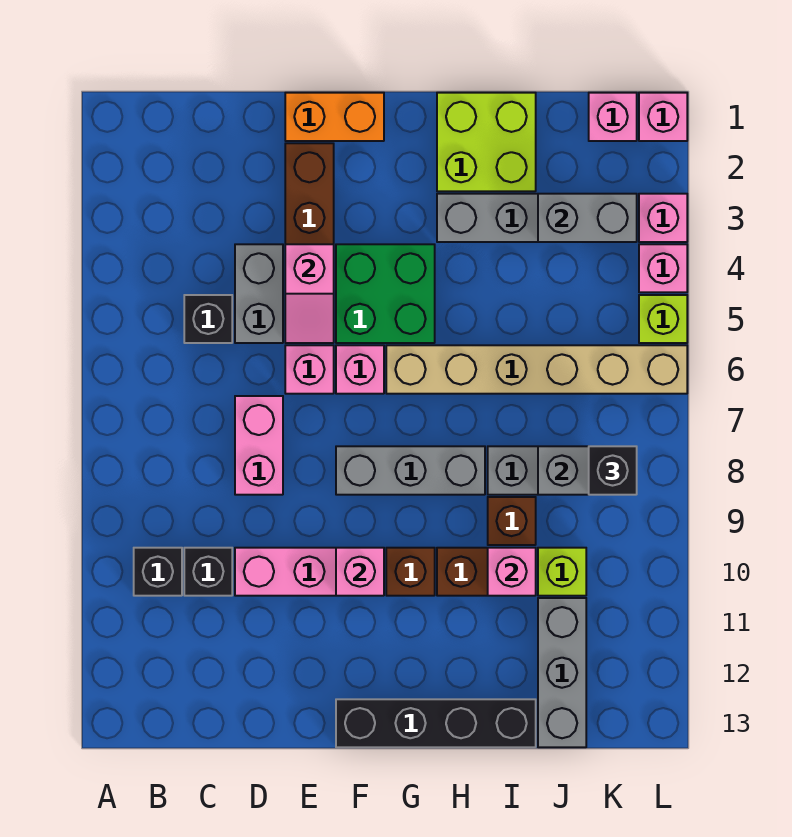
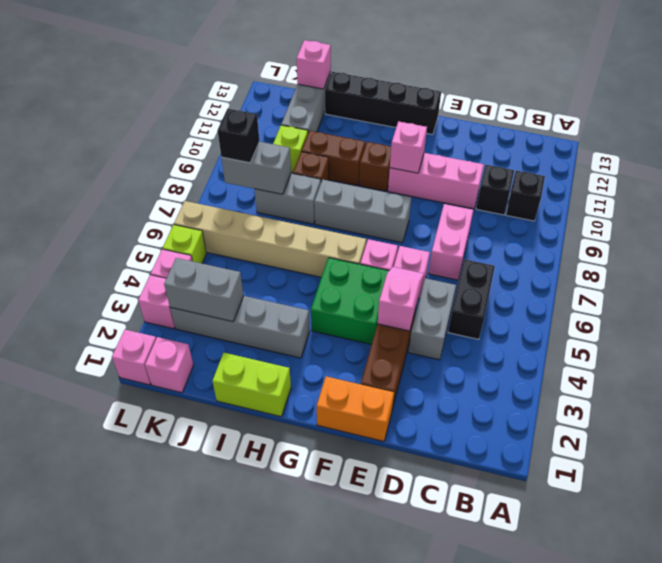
black brick C5 level 1 -> black brick C5:C6 level 1
lime brick H1:I2 level 1 -> lime brick H1:I1 level 1
pink brick I10 level 2 -> pink brick J13 level 2

